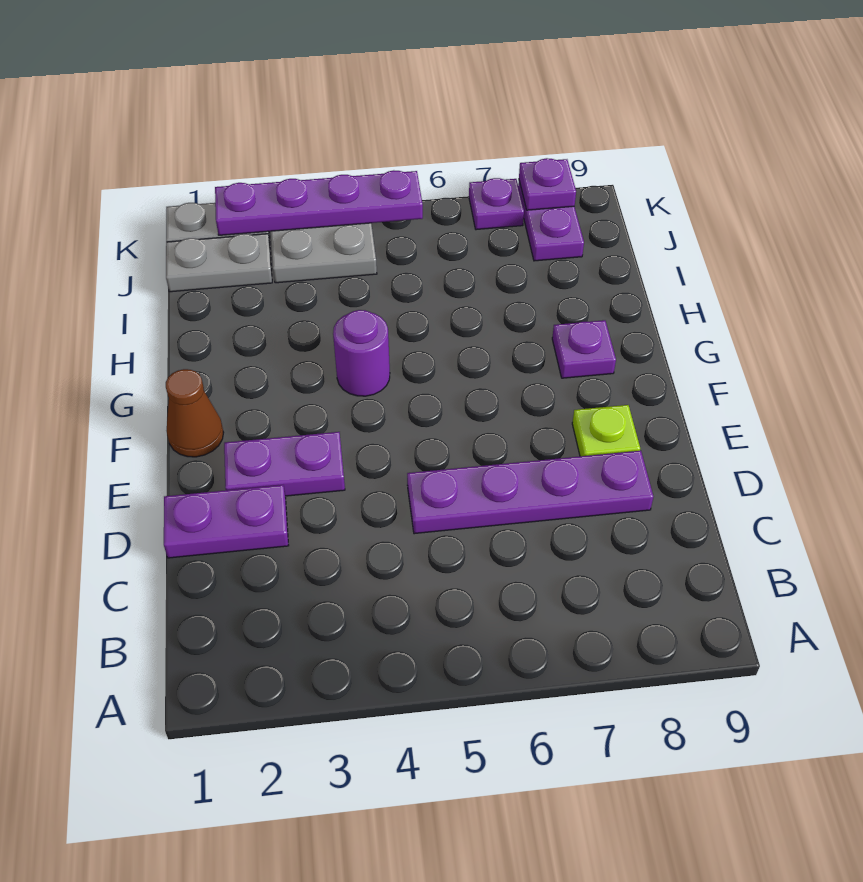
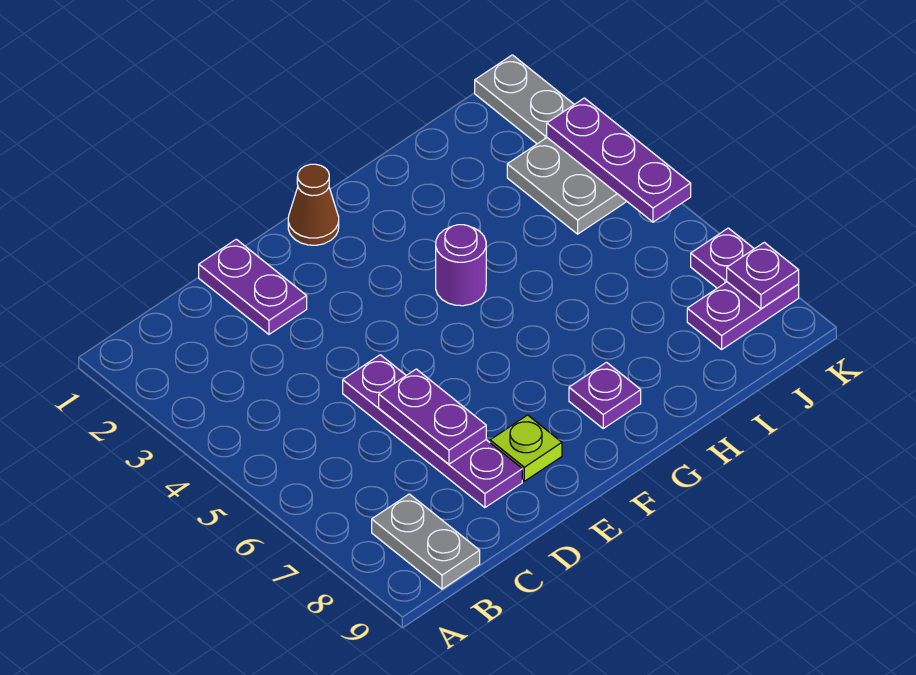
purple plate E2:E3 level 1 -> purple plate D6:D7 level 2
grey plate J1:J2 level 1 -> grey plate B8:B9 level 1
purple plate K2:K5 level 2 -> purple plate K3:K5 level 2

